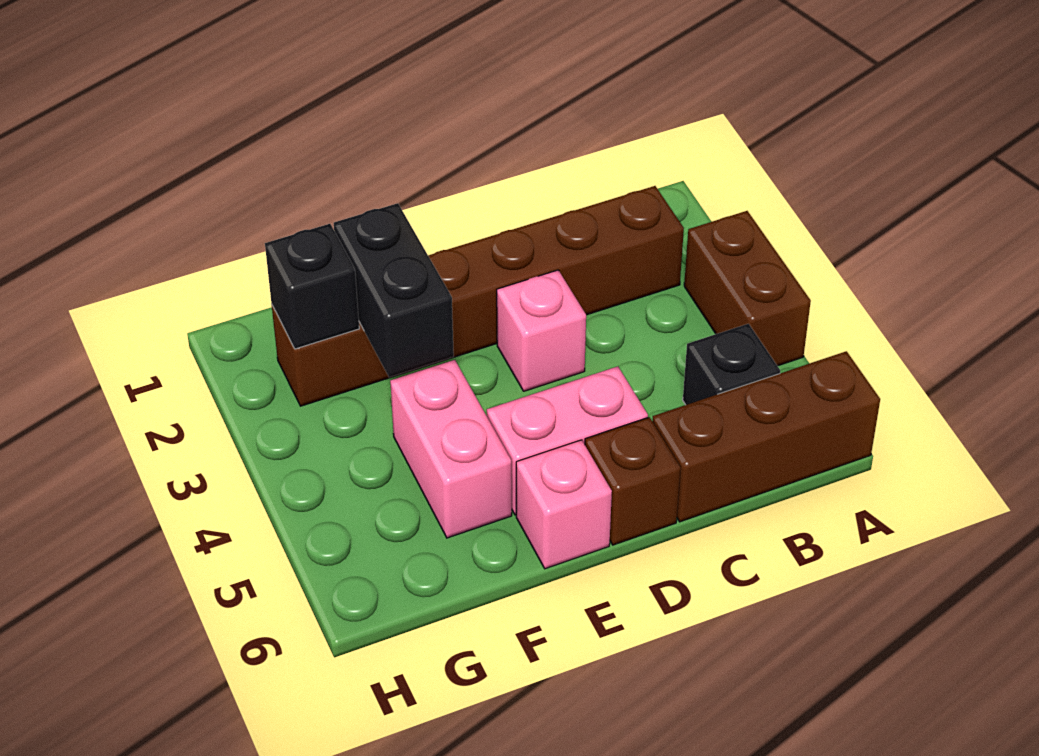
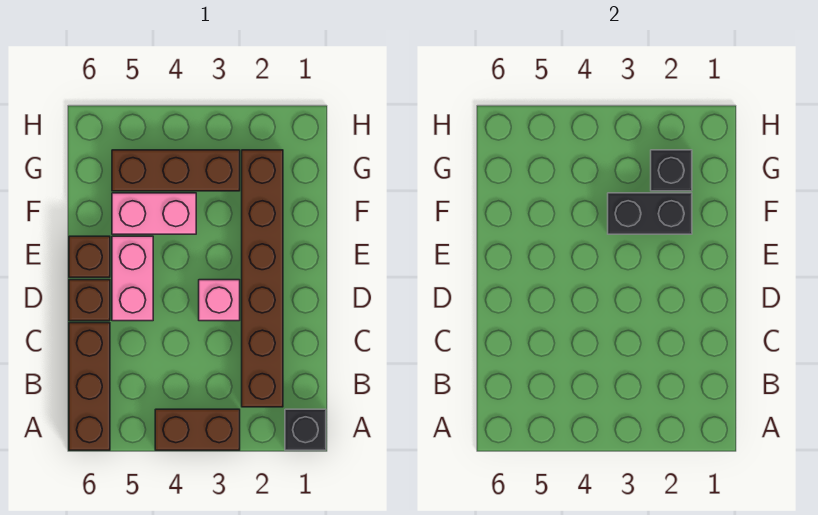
black brick B5 level 1 -> black brick A1 level 1
pink brick E6 level 1 -> brown brick E6 level 1
none -> brown brick G3:G5 level 1

